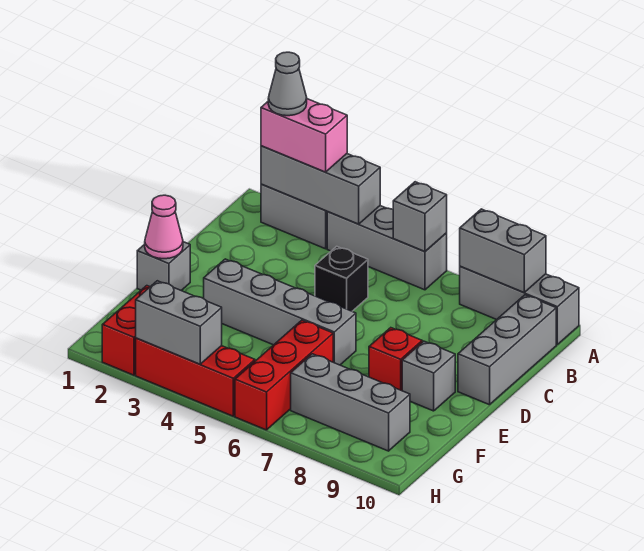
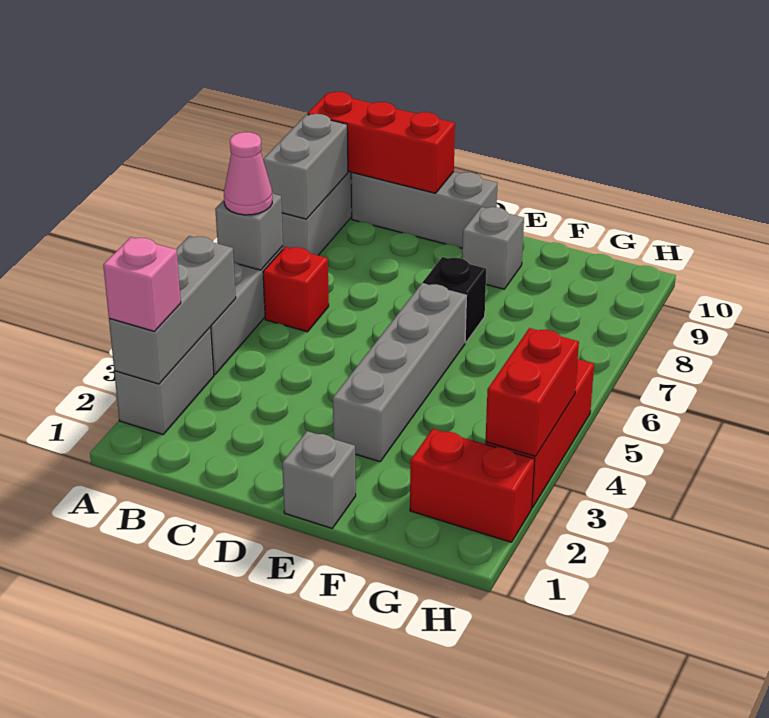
pink brick A2:A3 level 3 -> pink brick A2 level 3
grey cone A2 level 4 -> none
black brick C5 level 1 -> black brick E7 level 1
pink cone E1 level 2 -> pink cone A6 level 3
red brick E8 level 1 -> red brick B6 level 1
red brick F6:H6 level 1 -> red brick A10:C10 level 2
grey brick G7:G9 level 1 -> none
grey brick H3:H4 level 2 -> red brick H3:H4 level 2

